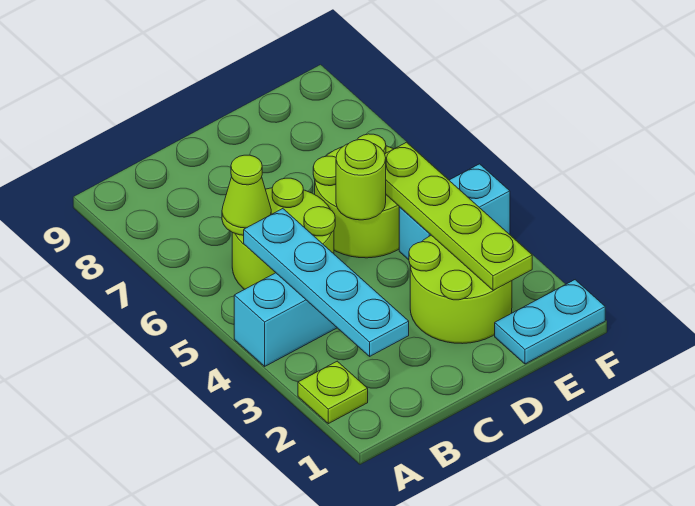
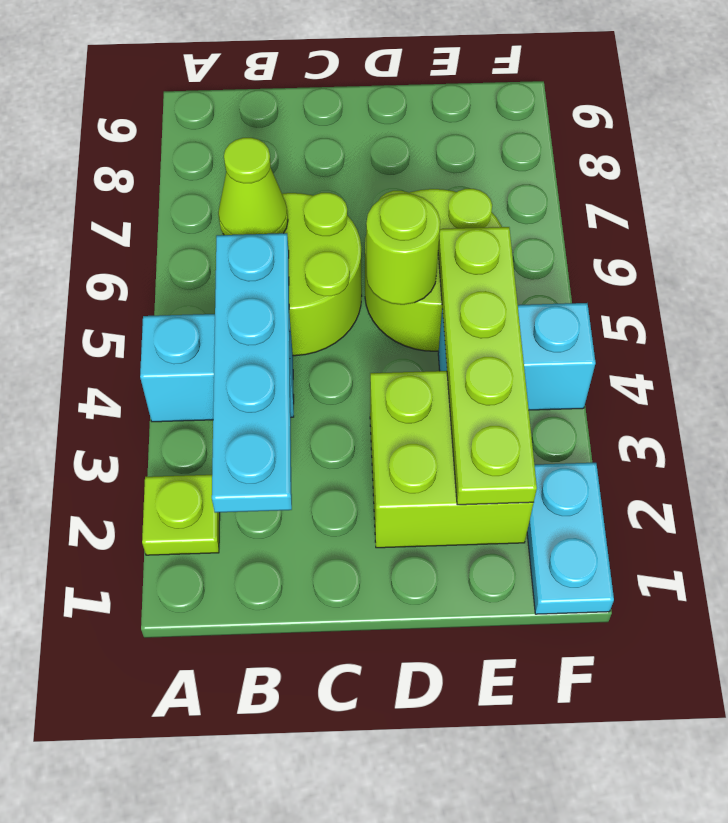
lime round brick D2:E3 level 1 -> lime brick D2:E3 level 1
cyan plate E1:F1 level 1 -> cyan plate F1:F2 level 1

